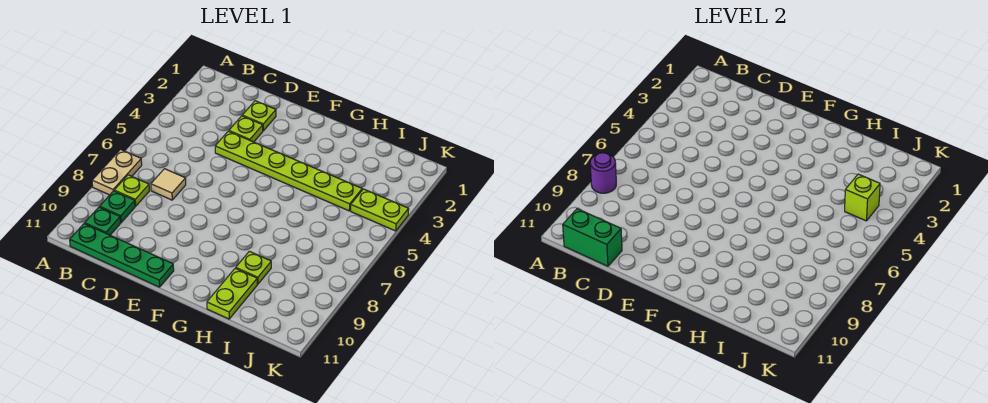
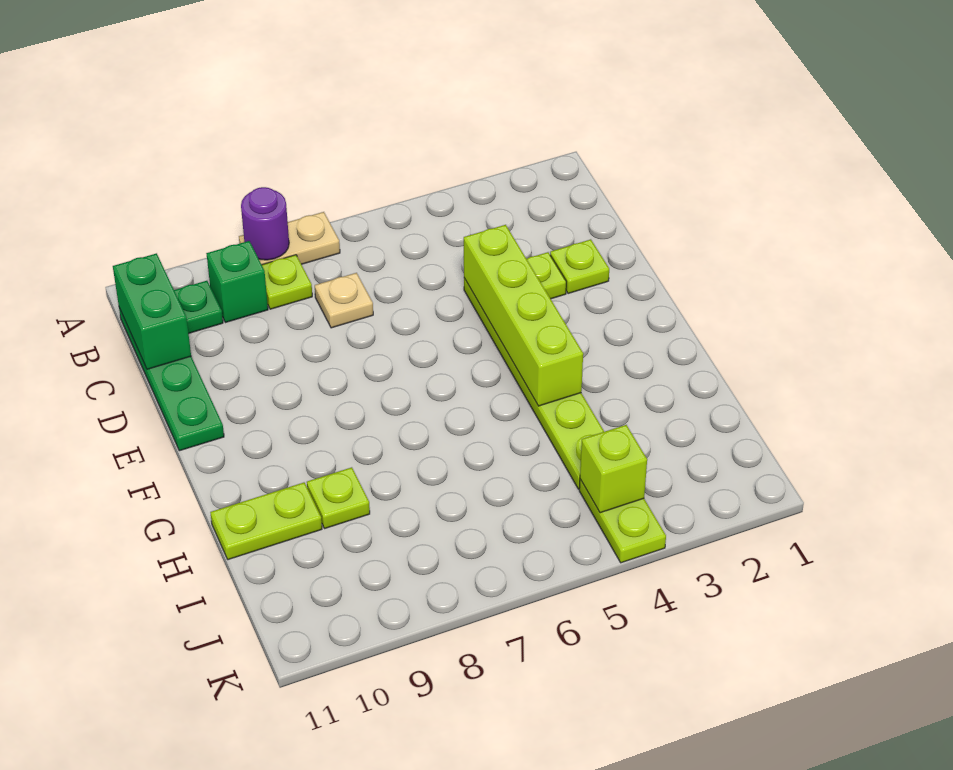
green plate B9 level 1 -> green brick B9 level 1
tan tile C7 level 1 -> tan plate C7 level 1
none -> lime brick D4:G4 level 2

